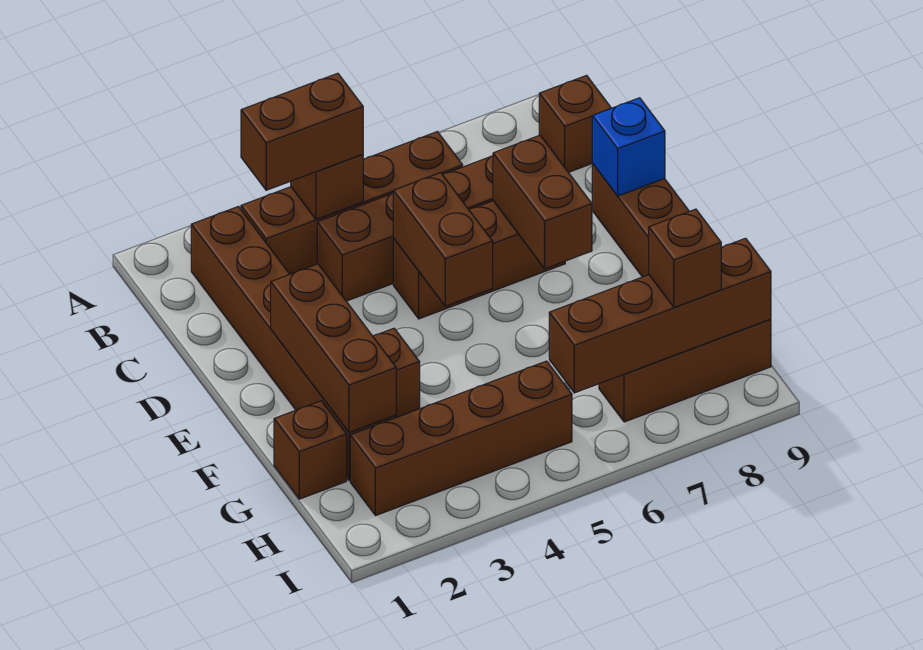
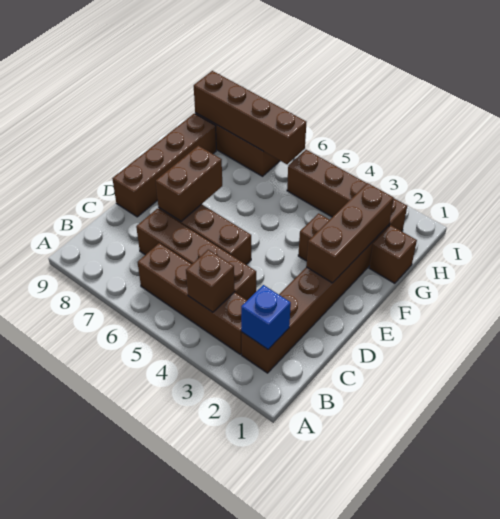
brown brick B3:B4 level 3 -> none
brown brick B9 level 1 -> none
brown brick D5:E5 level 2 -> none
blue brick D9 level 2 -> blue brick B2 level 2
brown brick H8 level 3 -> none

